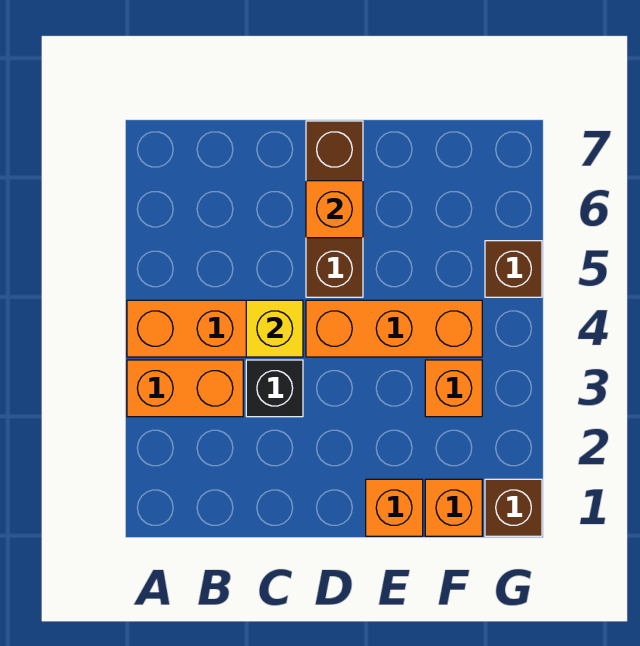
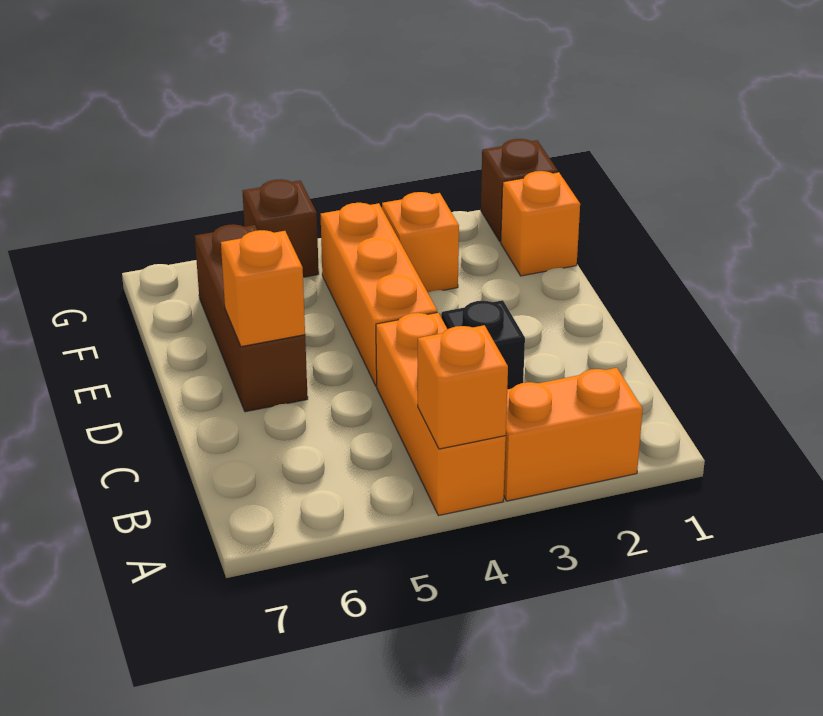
orange brick A3:B3 level 1 -> orange brick A2:A3 level 1
yellow brick C4 level 2 -> none
brown brick D5:D7 level 1 -> brown brick D6:F6 level 1
orange brick E1 level 1 -> orange brick A4 level 2

